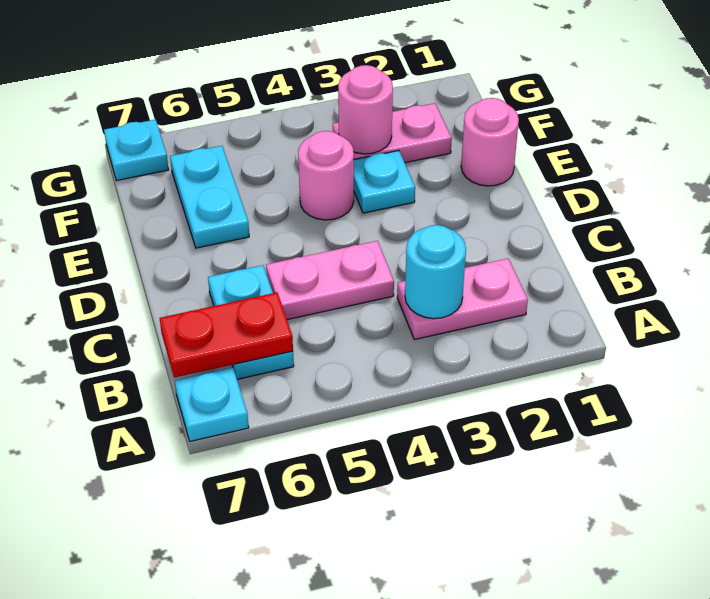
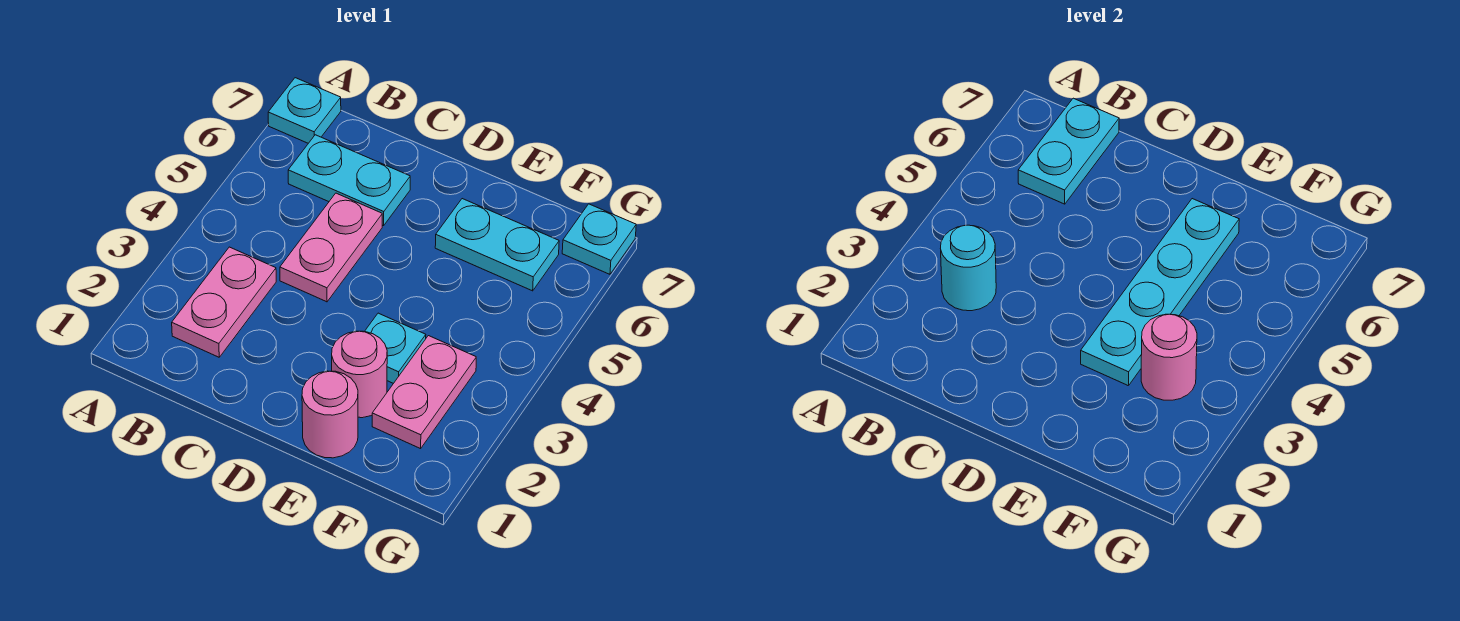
red plate B6:B7 level 2 -> cyan plate B6:B7 level 2
none -> cyan plate E3:E6 level 2
pink round brick E4 level 1 -> pink round brick E2 level 1

